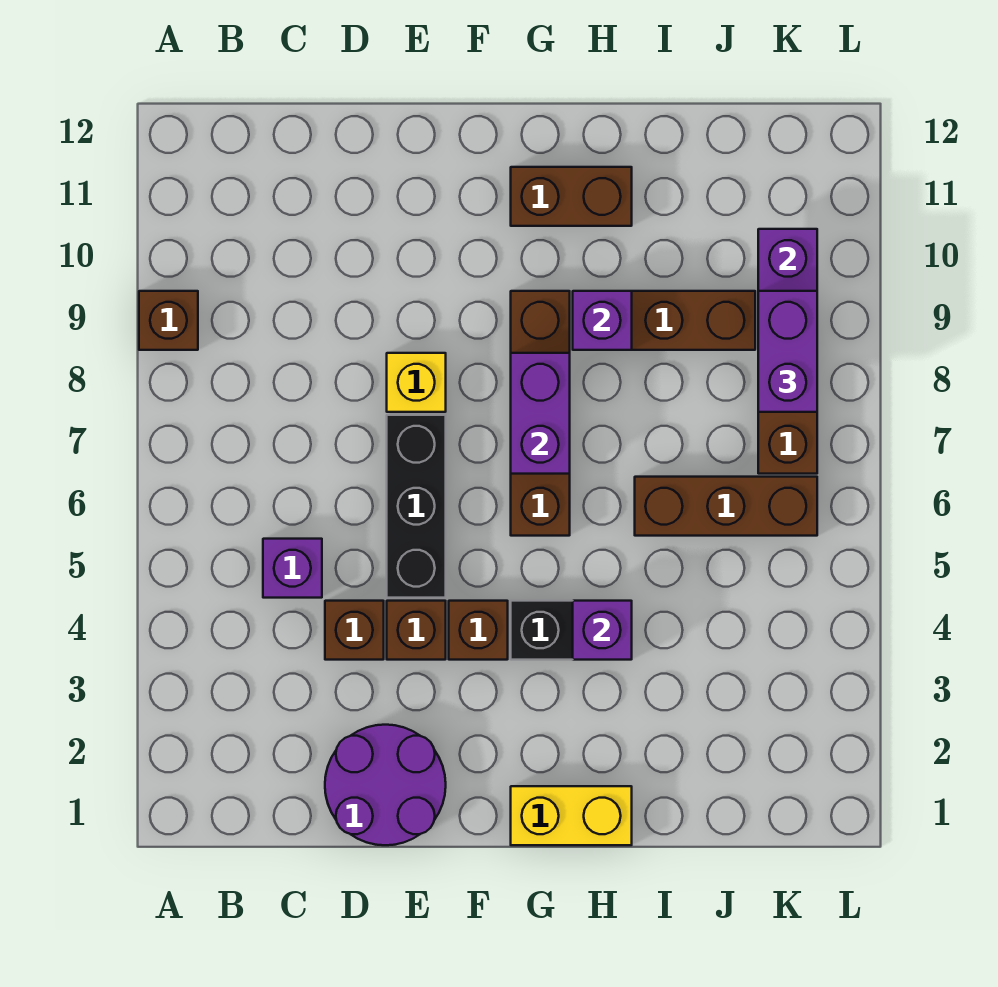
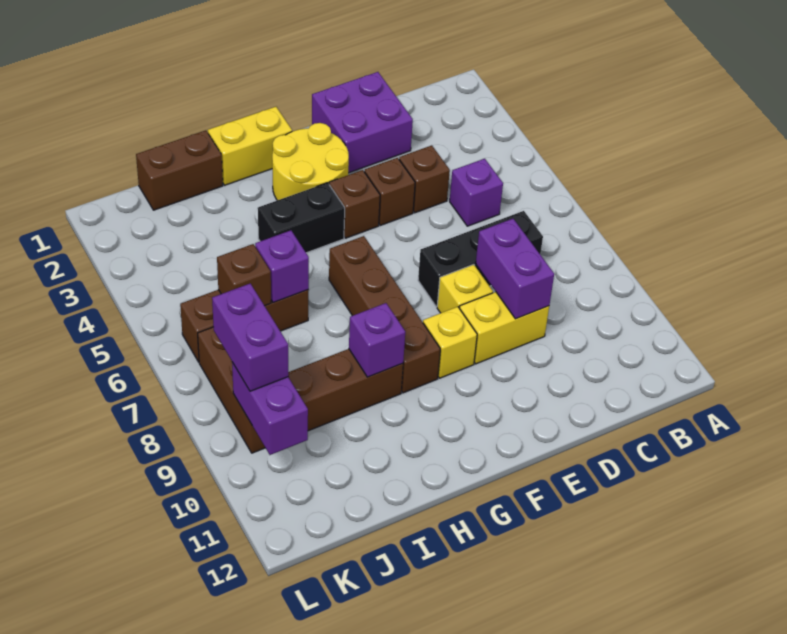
brown brick A9 level 1 -> brown brick J6 level 2
purple round brick D1:E2 level 1 -> purple brick D1:E2 level 1
none -> yellow brick D9:E9 level 1
black brick E5:E7 level 1 -> black brick C7:E7 level 1
none -> yellow round brick F2:G3 level 1
none -> yellow brick F9 level 1
purple brick G7:G8 level 2 -> purple brick D8:D9 level 2
brown brick G11:H11 level 1 -> brown brick I1:J1 level 1
purple brick H4 level 2 -> purple brick I6 level 2

